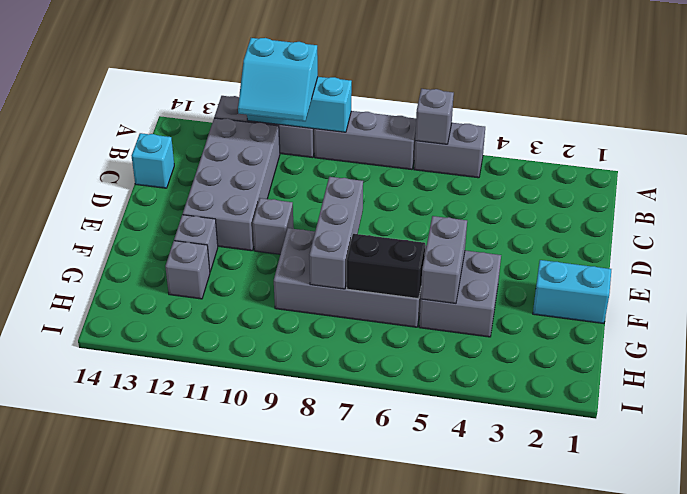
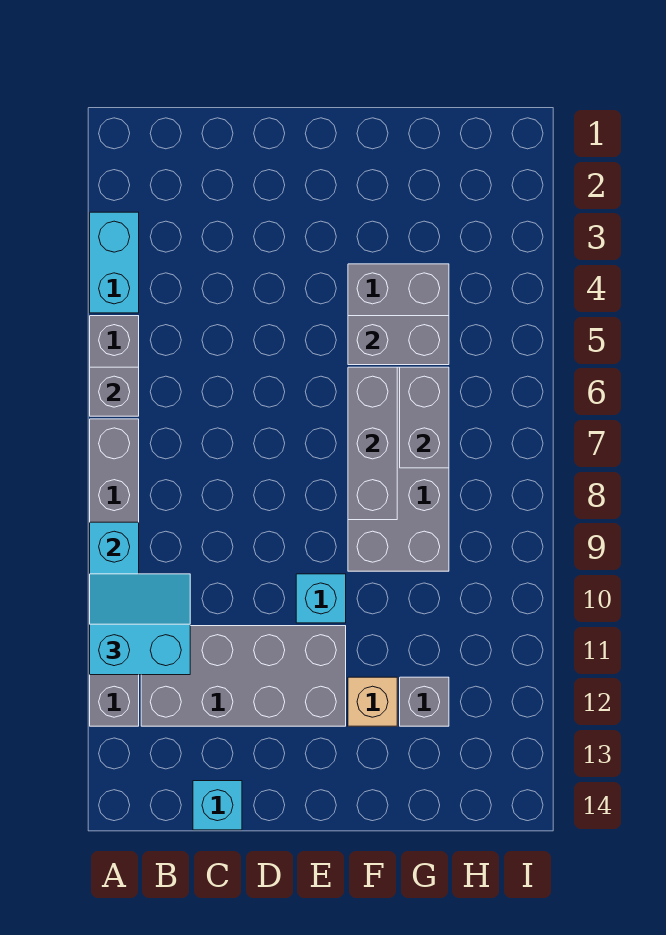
cyan slope A10:B11 level 3 top A -> cyan slope A10:B11 level 3 top 11
grey brick E8:G8 level 2 -> grey brick F6:F8 level 2
grey brick E10 level 1 -> cyan brick E10 level 1
cyan brick F1:F2 level 1 -> cyan brick A3:A4 level 1
grey brick F12 level 1 -> tan brick F12 level 1
black brick G6:G7 level 2 -> grey brick G6:G7 level 2

